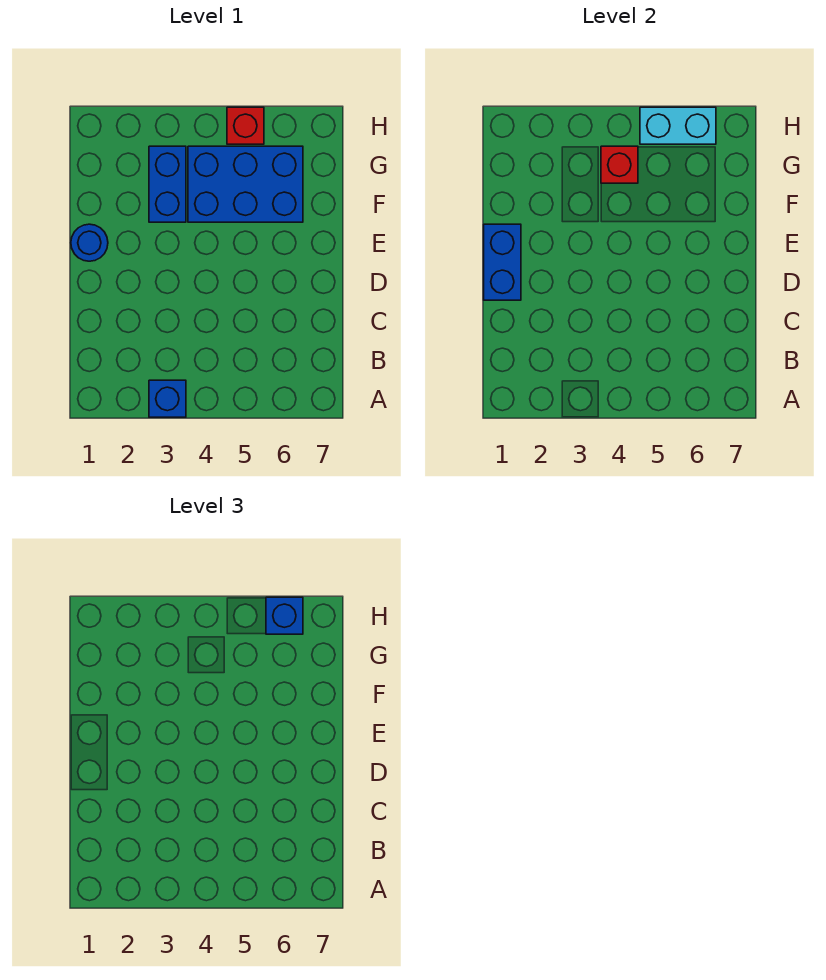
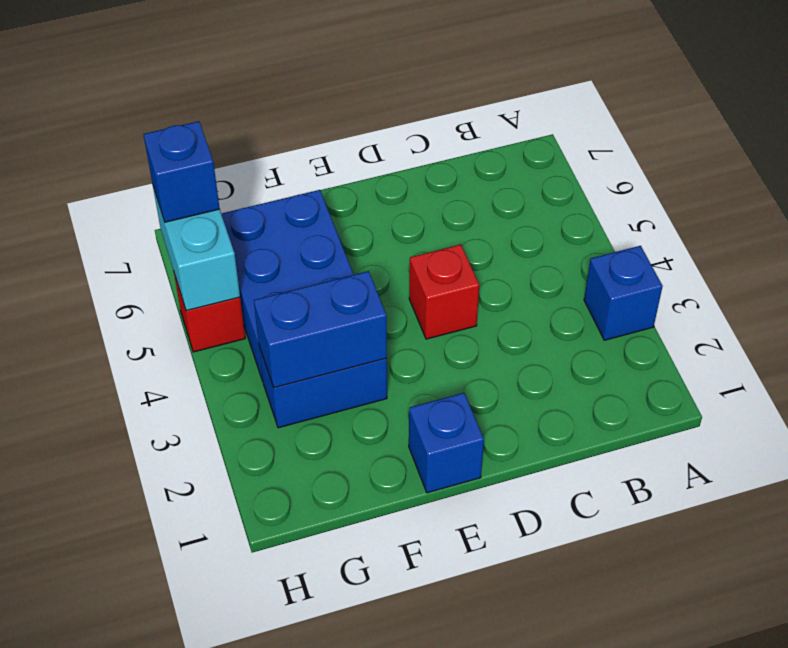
blue brick D1:E1 level 2 -> blue brick F3:G3 level 2
blue round brick E1 level 1 -> blue brick E1 level 1
red brick G4 level 2 -> red brick D4 level 1

